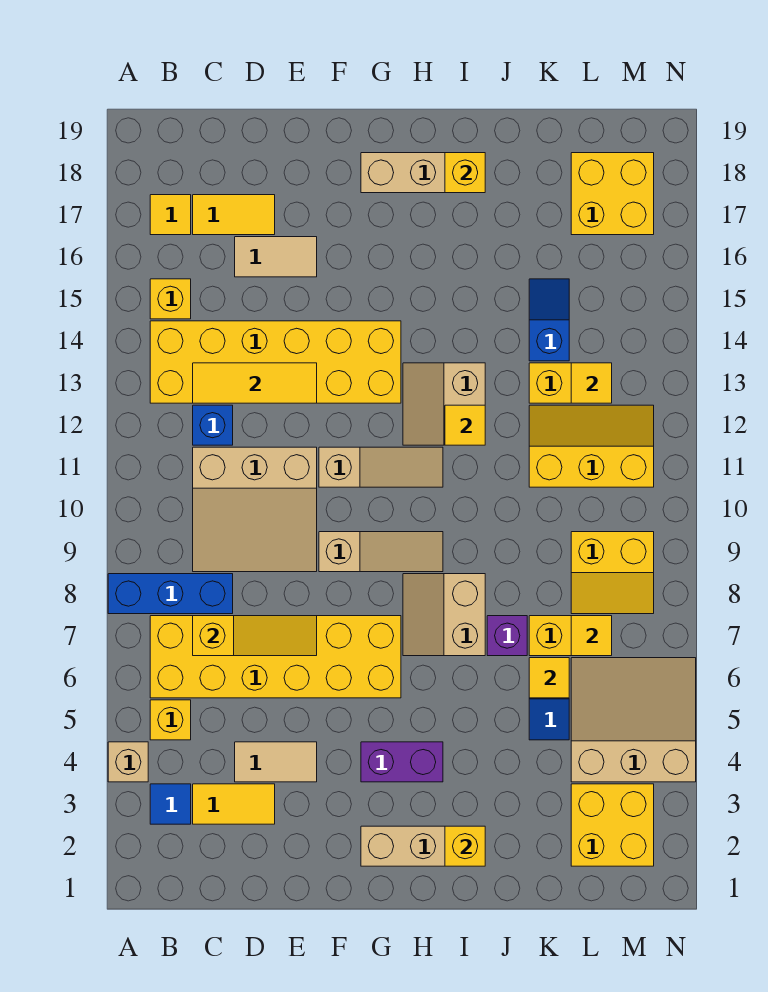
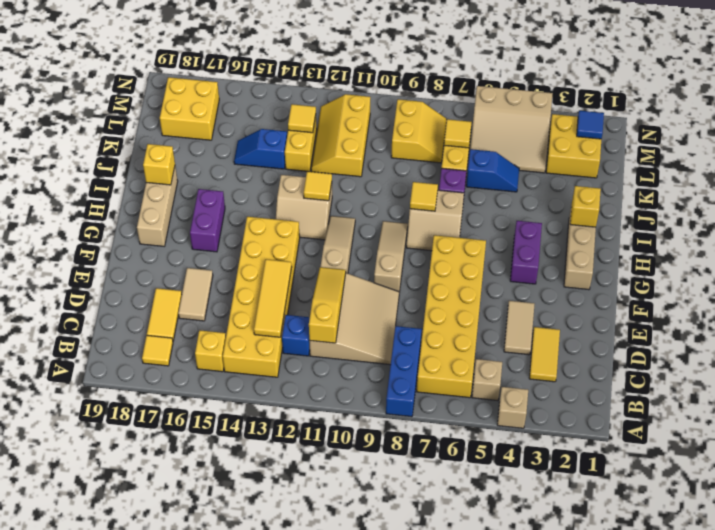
blue tile B3 level 1 -> blue tile M2 level 2
yellow brick B5 level 1 -> tan brick B5 level 1
yellow slope C7:E7 level 2 top C -> yellow slope C11:E11 level 2 top C
none -> purple brick G16:H16 level 1
yellow tile K6 level 2 -> yellow tile I8 level 2
tan slope L4:N6 level 1 top 4 -> tan slope L4:N6 level 1 top N

